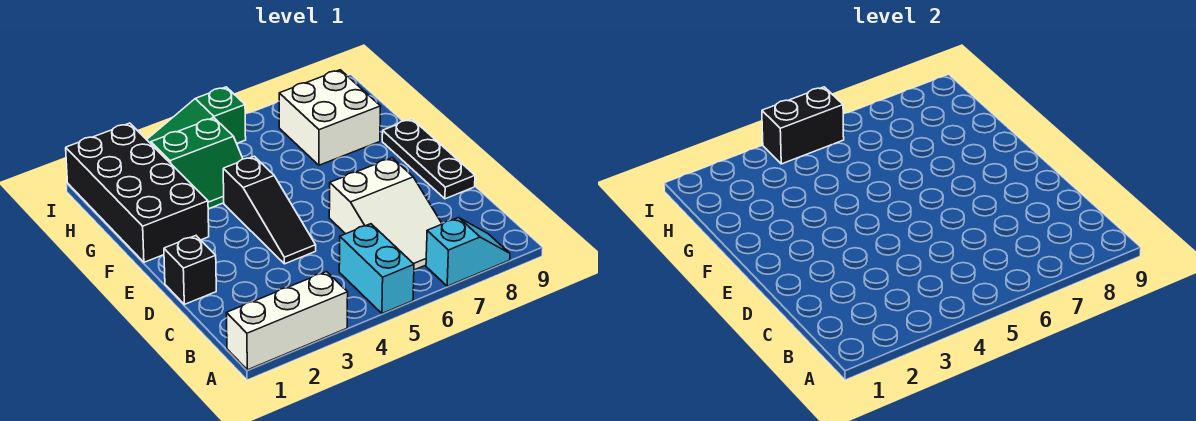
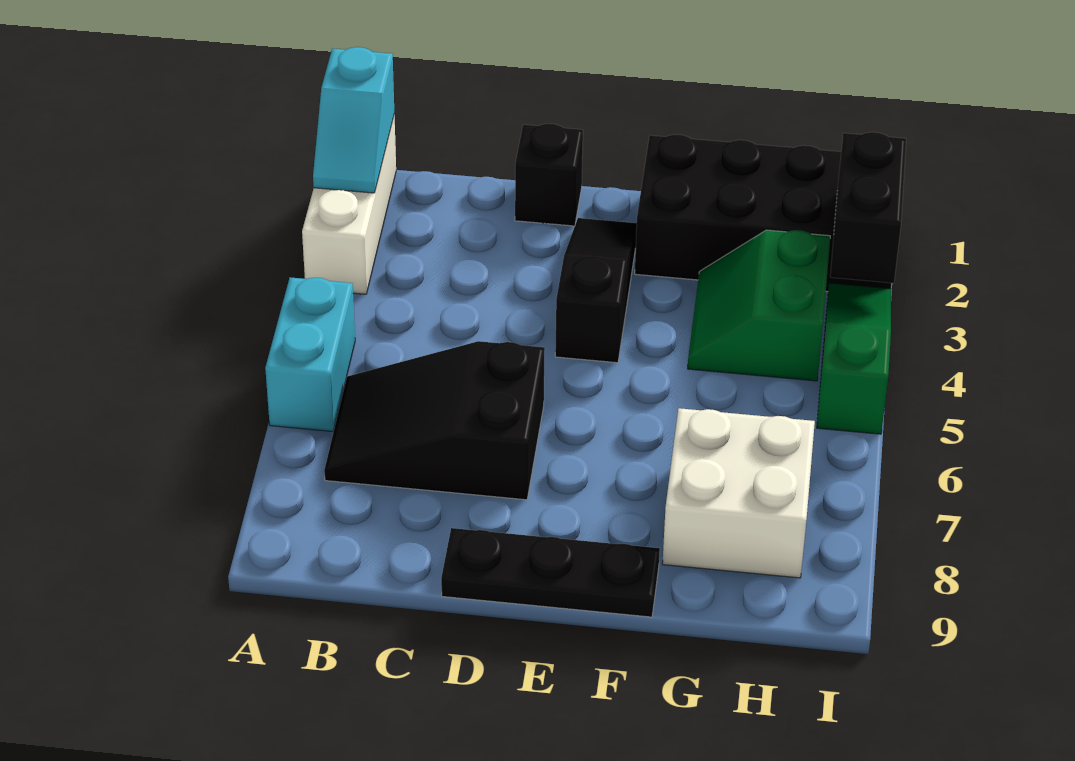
cyan brick A5:B5 level 1 -> cyan brick A5:A6 level 1
cyan slope A7:A8 level 1 top 7 -> cyan slope A1:A2 level 2 top 1
white slope B6:D7 level 1 top D -> black slope B6:D7 level 1 top D
black slope D4:F4 level 1 top F -> black slope E2:E4 level 1 top 4
black brick I4:I5 level 2 -> black brick I2:I3 level 2

